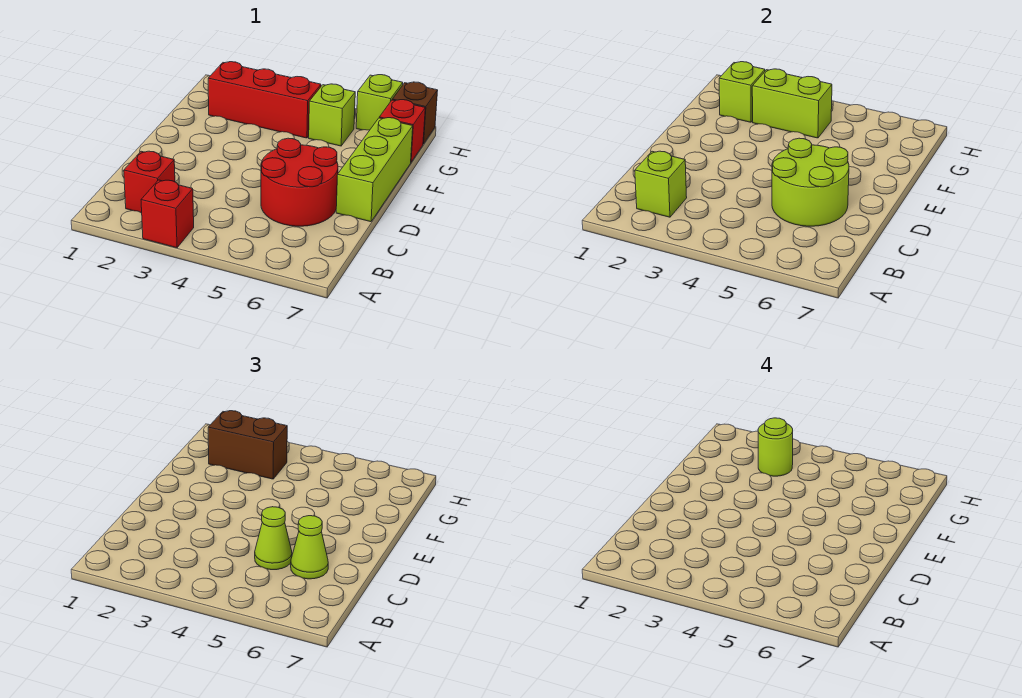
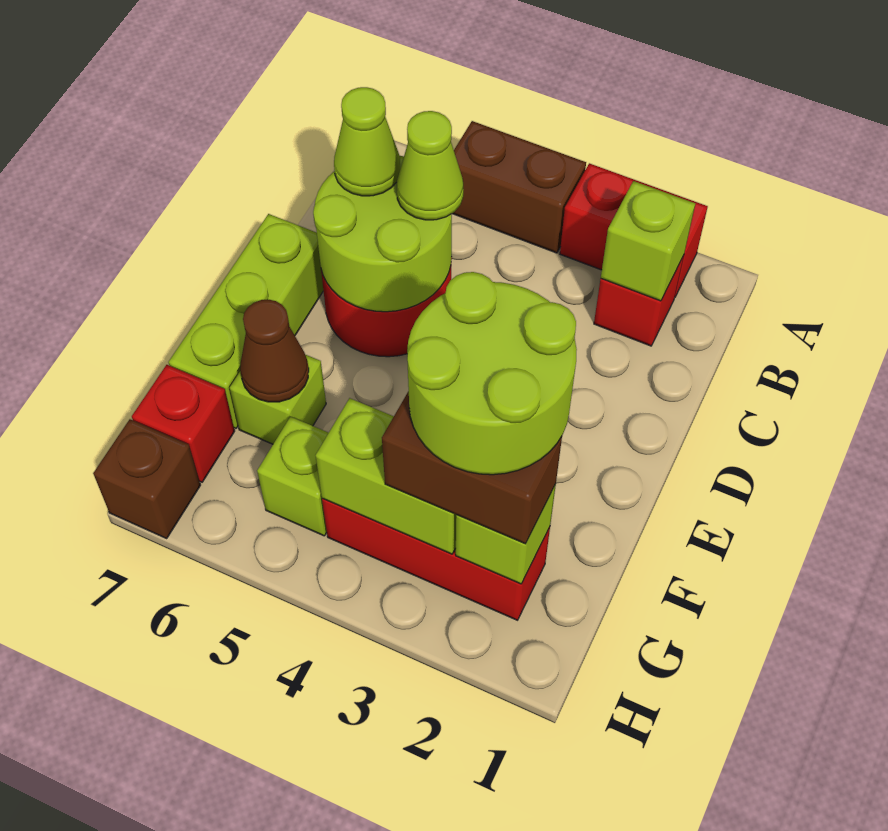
red brick A3 level 1 -> red brick A2:A3 level 1
none -> brown brick A4:A5 level 1
none -> brown cone F6 level 2
lime round brick G3 level 4 -> lime round brick F2:G3 level 4
lime brick H6 level 1 -> lime brick F6 level 1

